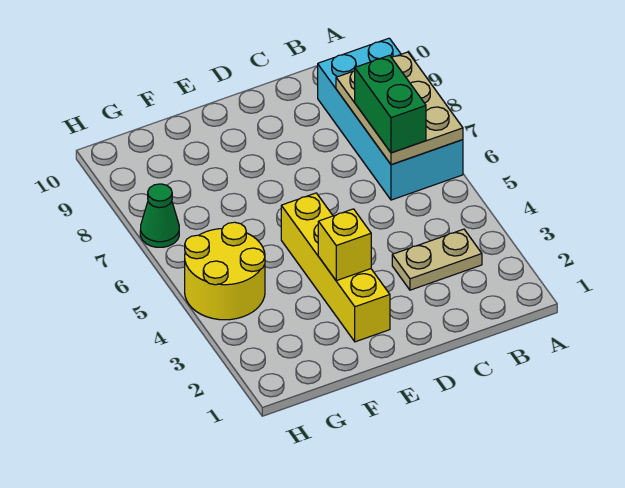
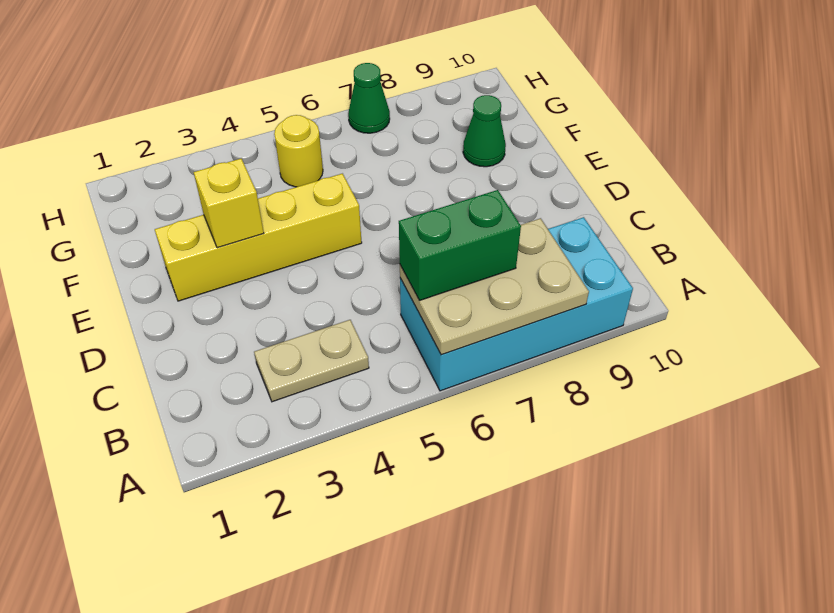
tan plate B3:C3 level 1 -> tan plate B3:B4 level 1
none -> green cone F9 level 1
yellow round brick G4:H5 level 1 -> yellow round brick G5 level 1

